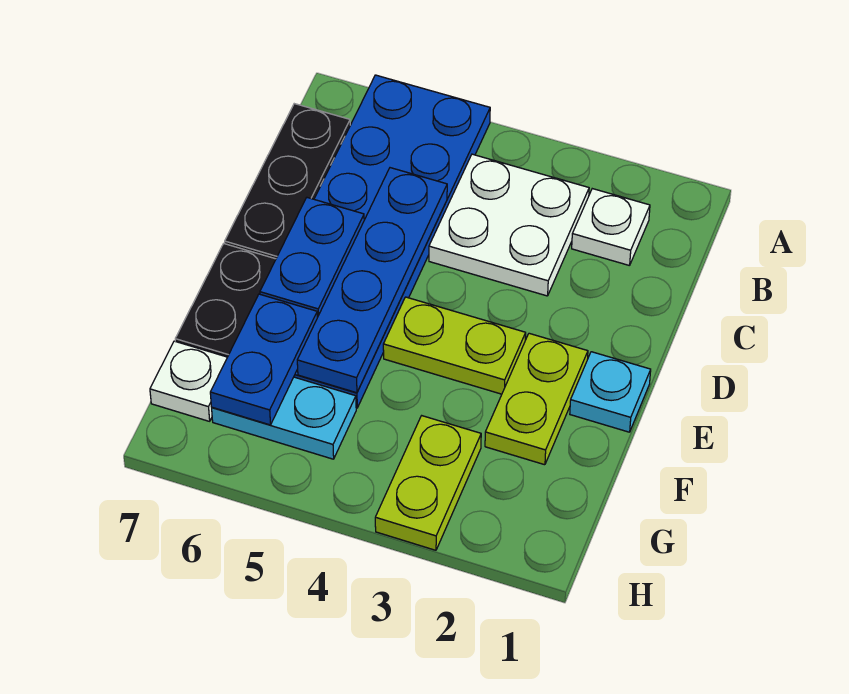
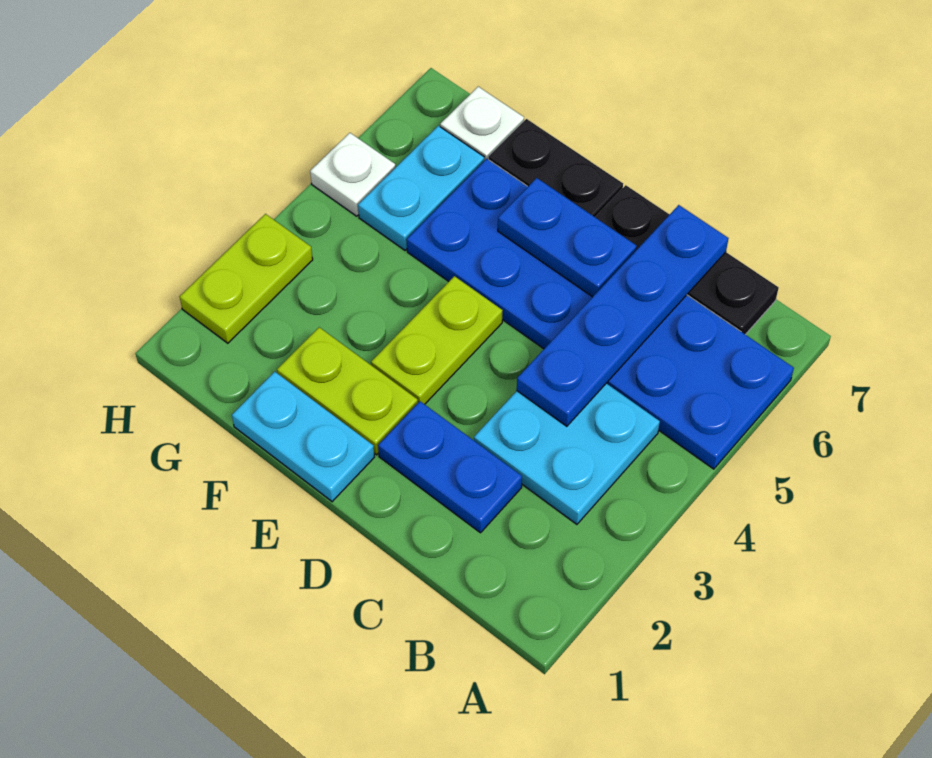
white plate B2 level 1 -> white plate H5 level 1
white plate B3:C4 level 1 -> cyan plate B3:C4 level 1
blue plate C5:F5 level 2 -> blue plate C4:C7 level 2
cyan plate E1 level 1 -> cyan plate E1:F1 level 1
blue plate F6:G6 level 2 -> blue plate C2:D2 level 1
lime plate G3:H3 level 1 -> lime plate H2:H3 level 1

